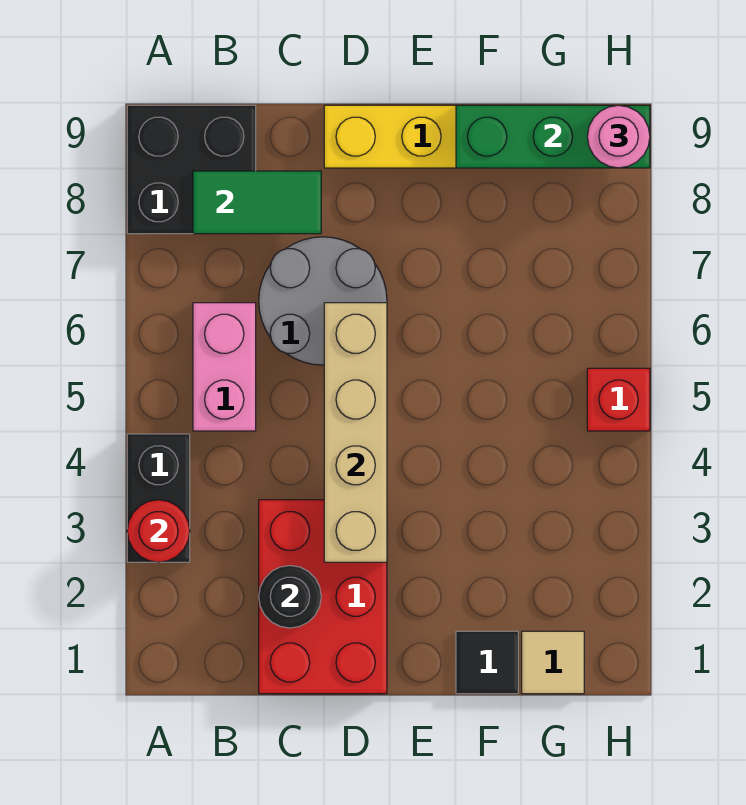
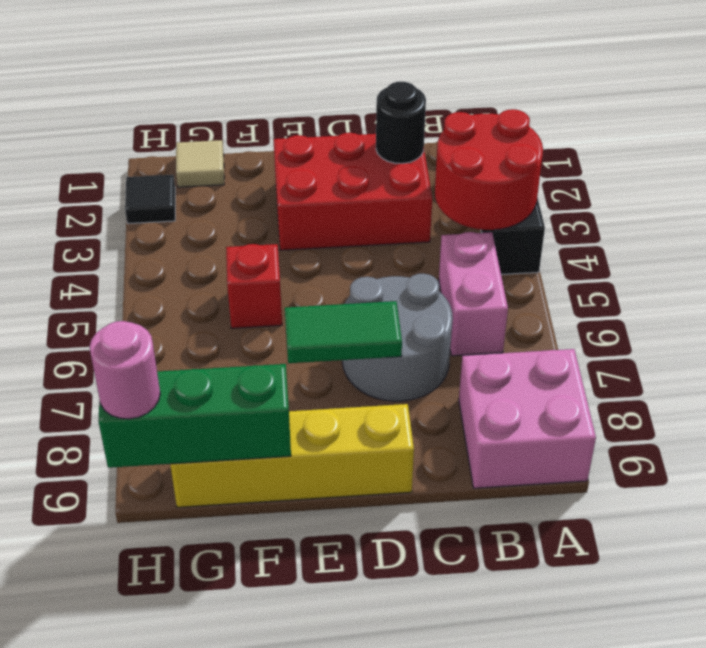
red round brick A3 level 2 -> red round brick A3:B4 level 2
black brick A8:B9 level 1 -> pink brick A8:B9 level 1
green tile B8:C8 level 2 -> green tile D7:E7 level 2
red brick C1:D3 level 1 -> red brick C2:E3 level 1
tan brick D3:D6 level 2 -> none
black tile F1 level 1 -> black tile H2 level 1
red brick H5 level 1 -> red brick F5 level 1

